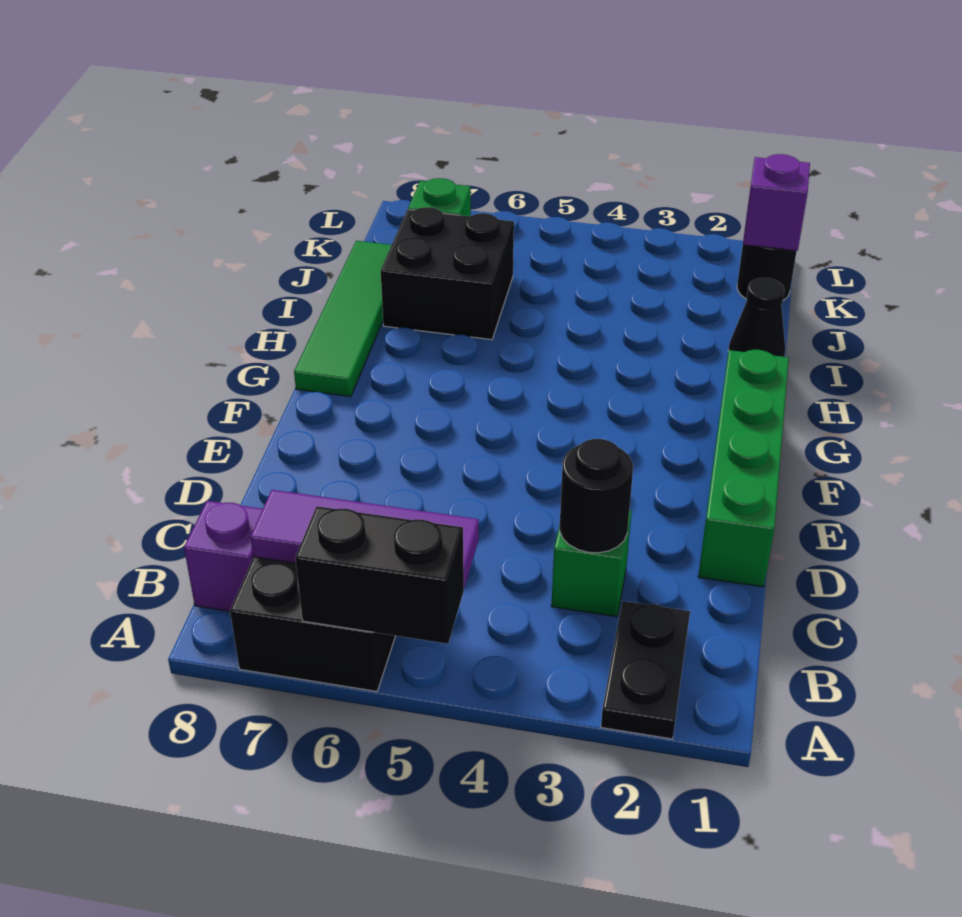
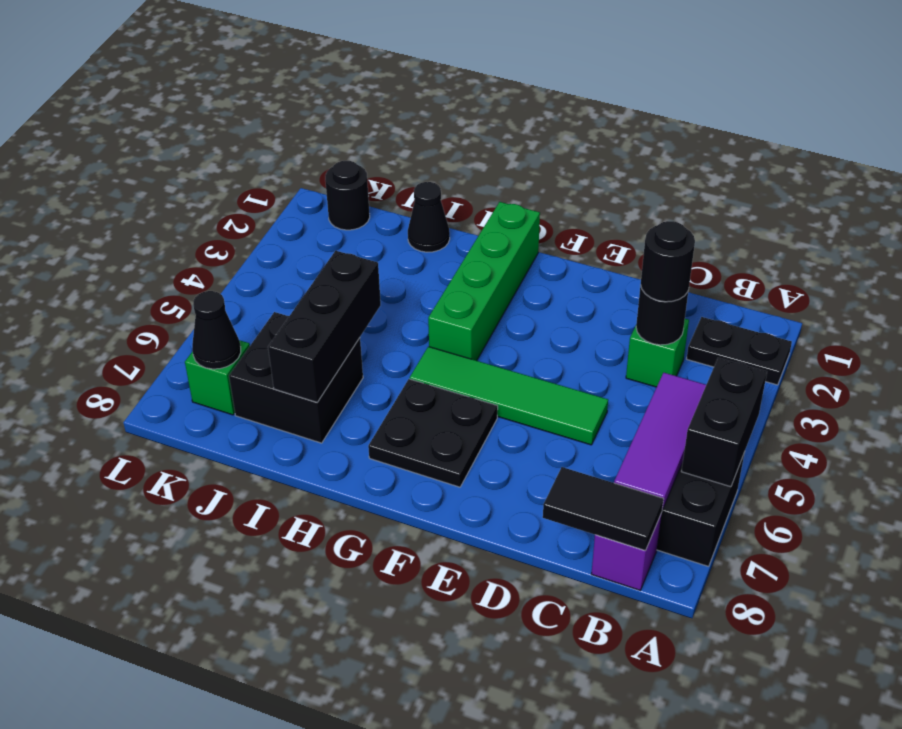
none -> black tile B8:C8 level 2
none -> black round brick C3 level 3
green brick D1:G1 level 1 -> green brick G1:G4 level 1
none -> black plate F6:G7 level 1
green tile G8:J8 level 1 -> green tile D5:G5 level 1
none -> black brick I5:I7 level 2
purple brick K1 level 2 -> none
none -> black cone K7 level 2

